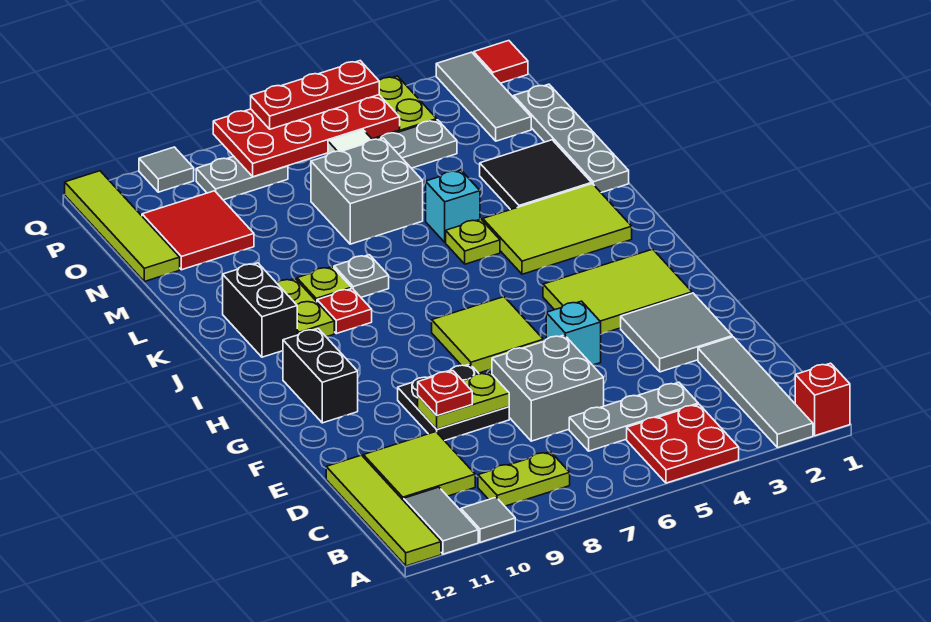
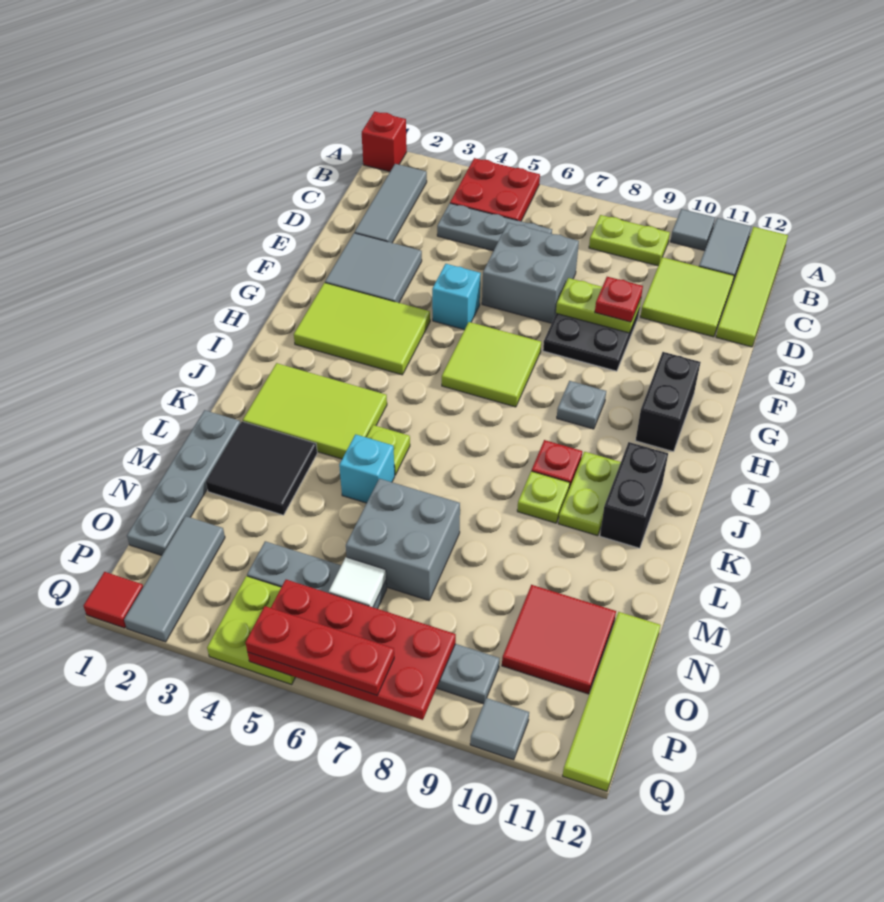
grey tile A2:D2 level 1 -> grey tile B2:D2 level 1
grey plate K8 level 1 -> grey plate H9 level 1

